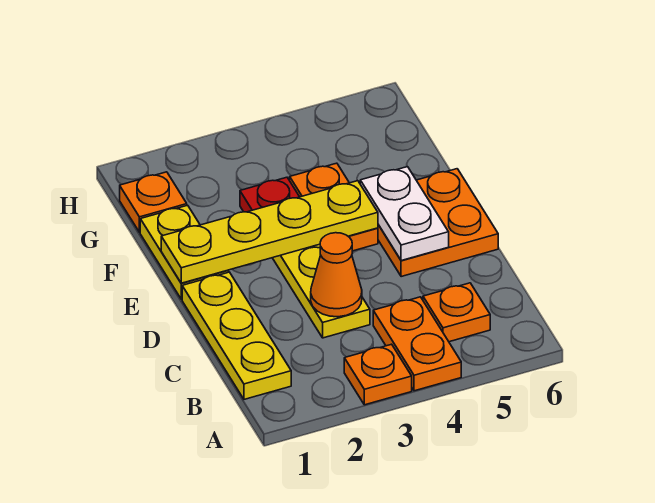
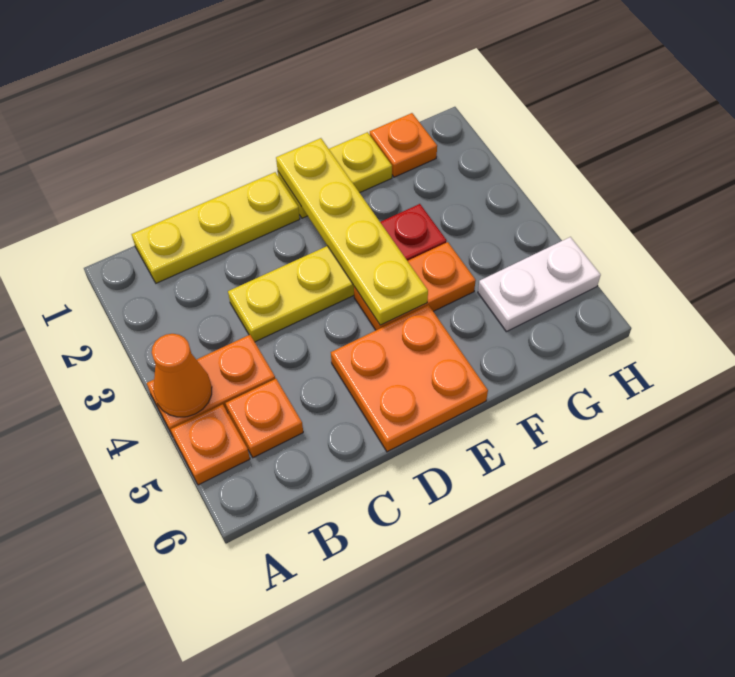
orange plate A3 level 1 -> orange plate A5 level 1
orange cone C3 level 2 -> orange cone A4 level 2
white plate D5:E5 level 2 -> white plate G5:H5 level 1

